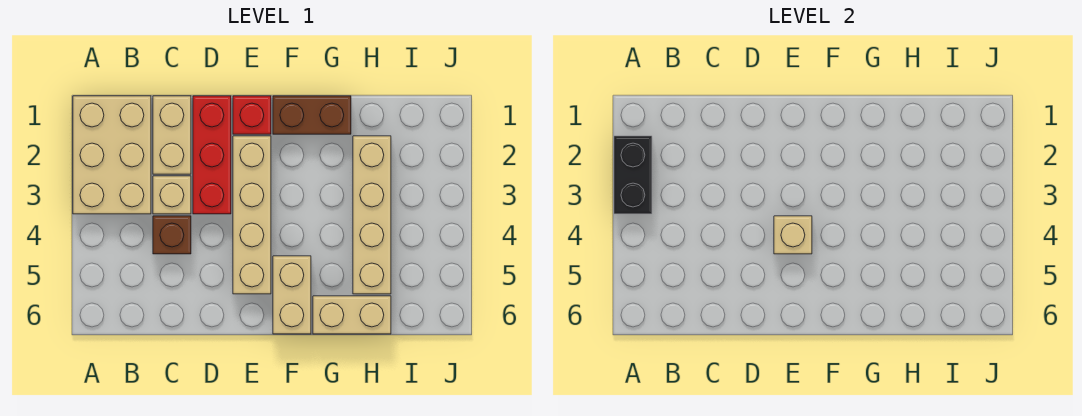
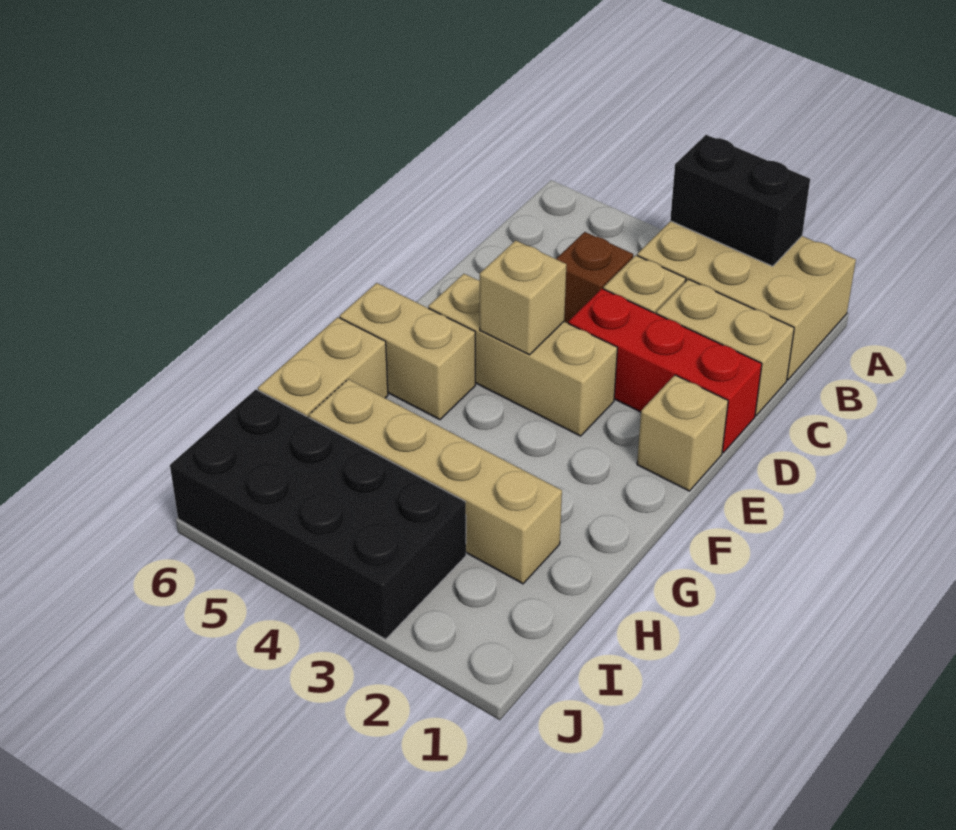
red brick E1 level 1 -> tan brick E1 level 1
tan brick E2:E5 level 1 -> tan brick E3:E5 level 1
brown brick F1:G1 level 1 -> none
none -> black brick I3:J6 level 1

